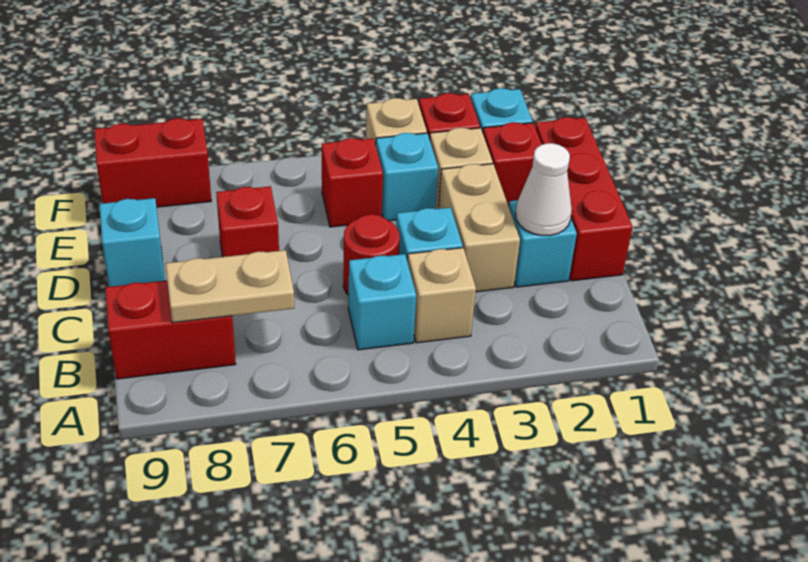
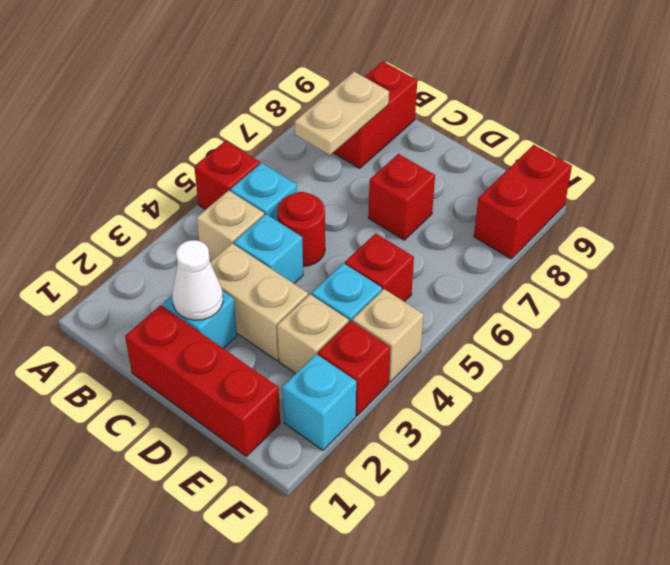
cyan brick D9 level 1 -> none
red brick E2 level 1 -> red brick A5 level 1

